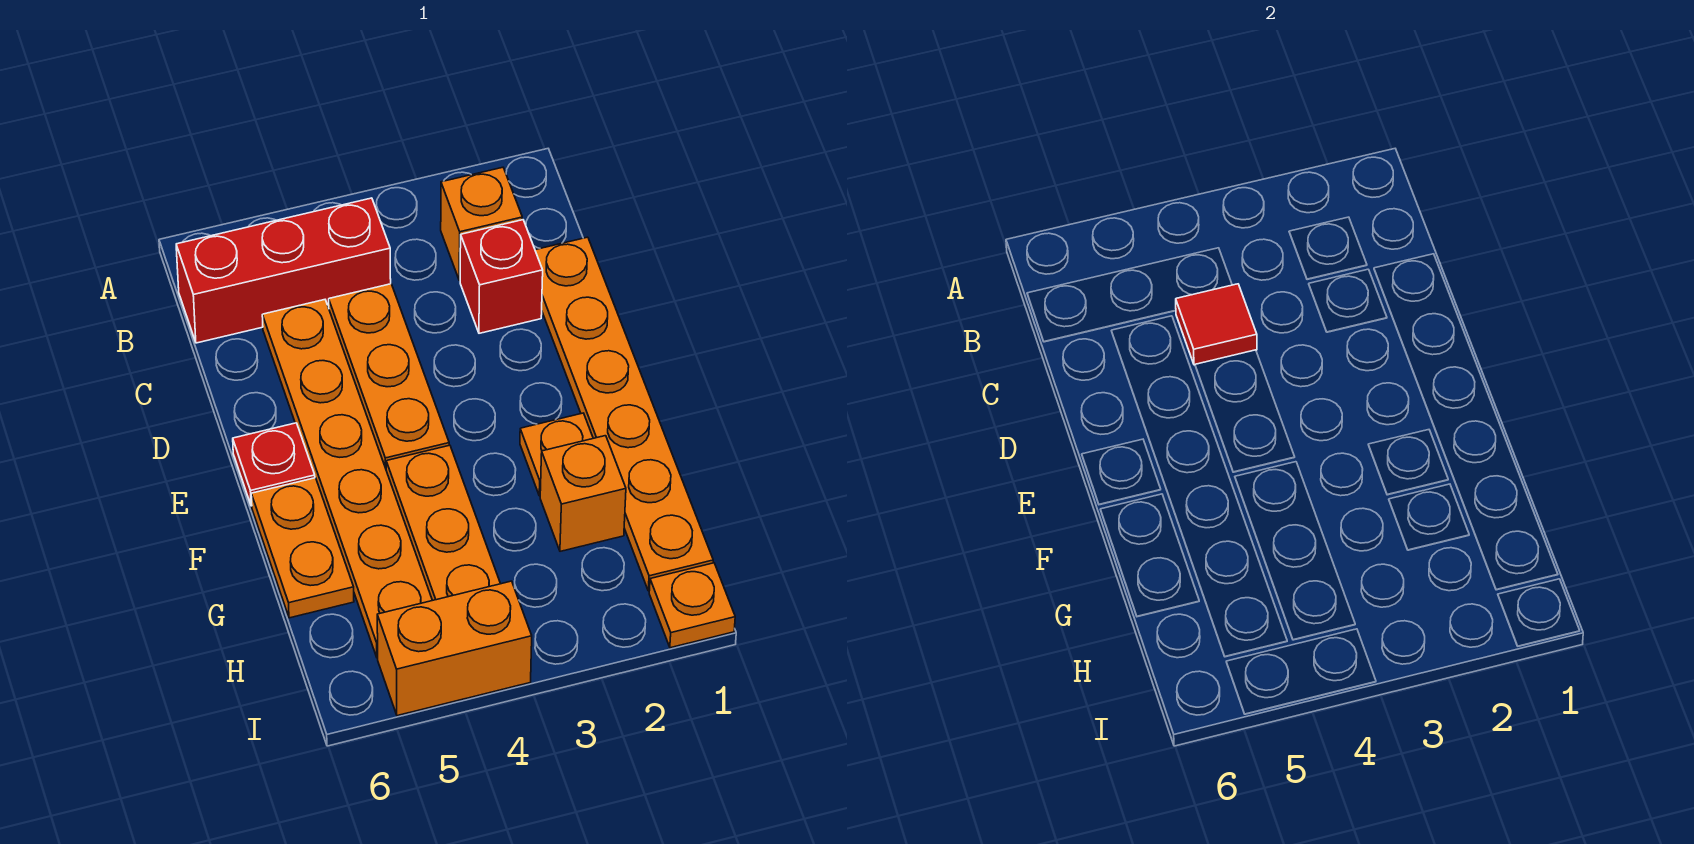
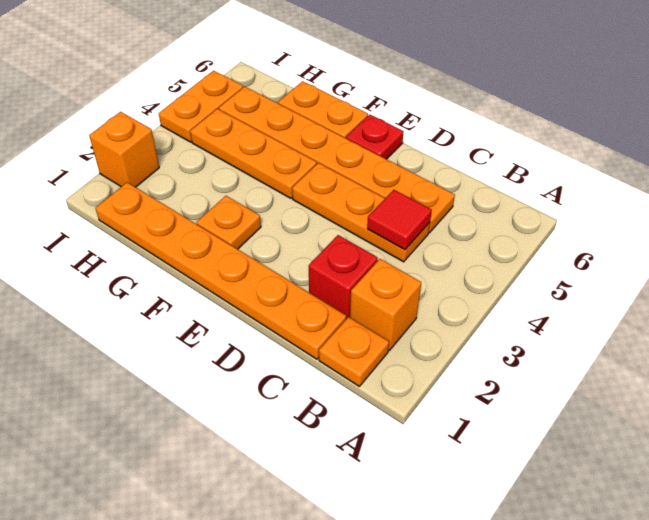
red brick B4:B6 level 1 -> none
orange brick G2 level 1 -> orange brick I2 level 1
orange plate I1 level 1 -> orange plate B1 level 1
orange brick I4:I5 level 1 -> orange plate I4:I5 level 1

